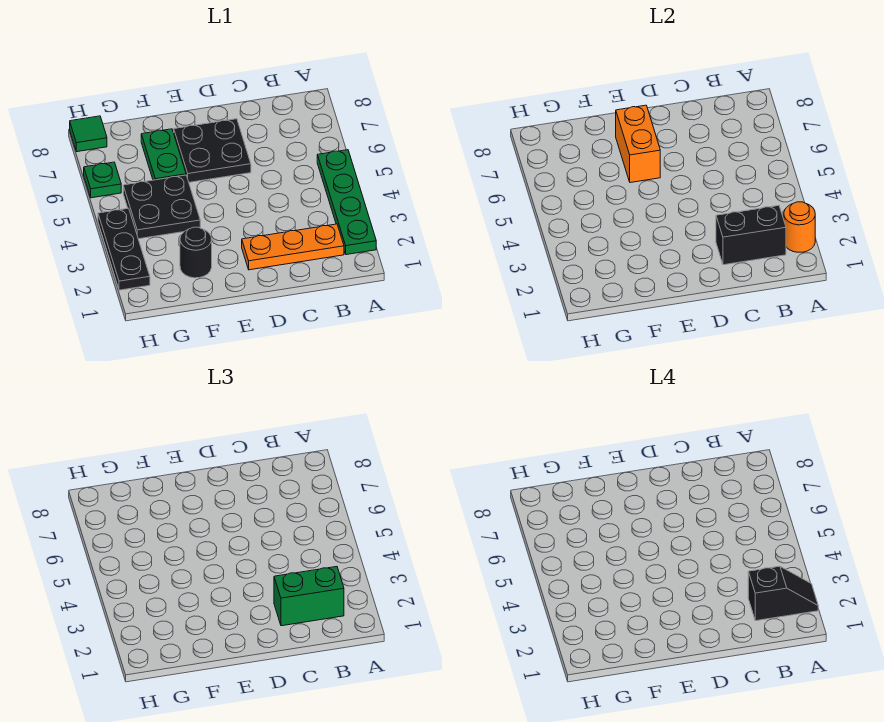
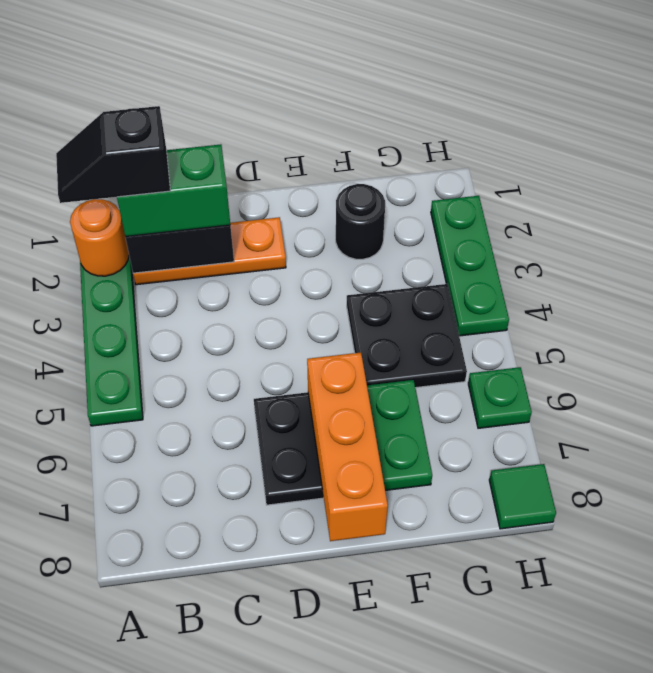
orange brick E6:E7 level 2 -> orange brick E6:E8 level 2
black plate H2:H4 level 1 -> green plate H2:H4 level 1

